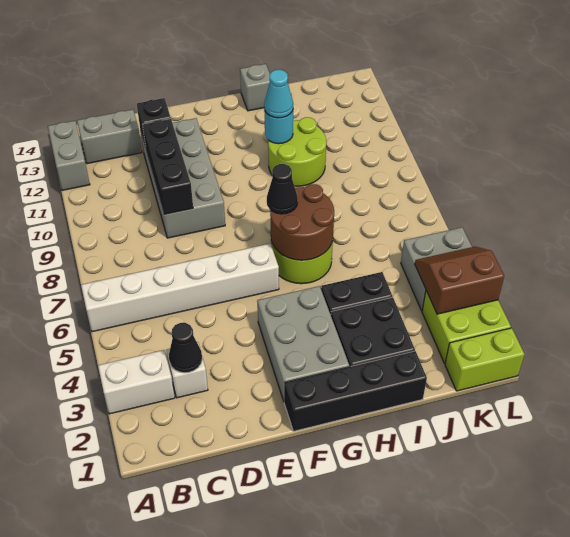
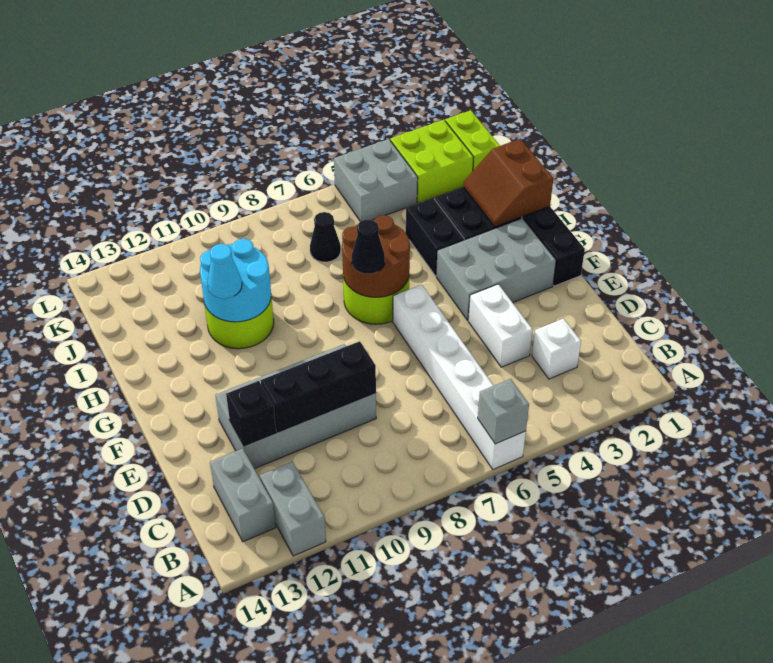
white brick A3:B3 level 1 -> white brick D4:E4 level 1
grey brick A12:A13 level 1 -> grey brick A12:B12 level 1
black cone C3 level 2 -> black cone J7 level 1
cyan round brick H11 level 2 -> cyan round brick H10:I11 level 2
grey brick H14 level 1 -> grey brick A6 level 2
brown slope K3:L4 level 2 top 3 -> brown slope H1:I2 level 2 top 1

